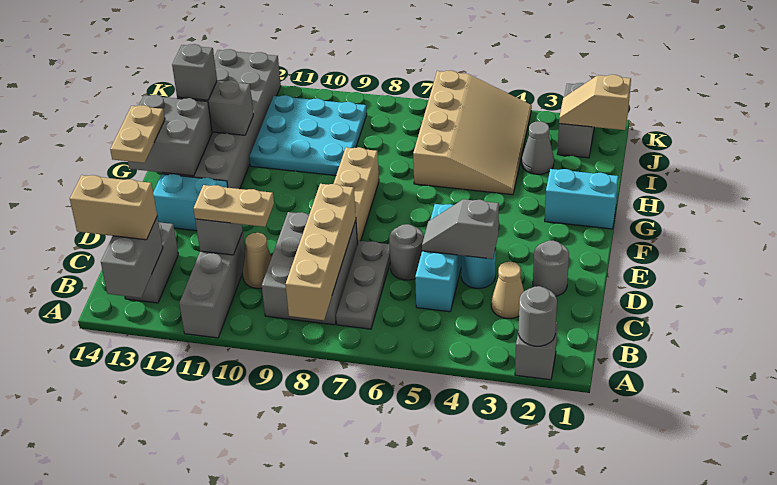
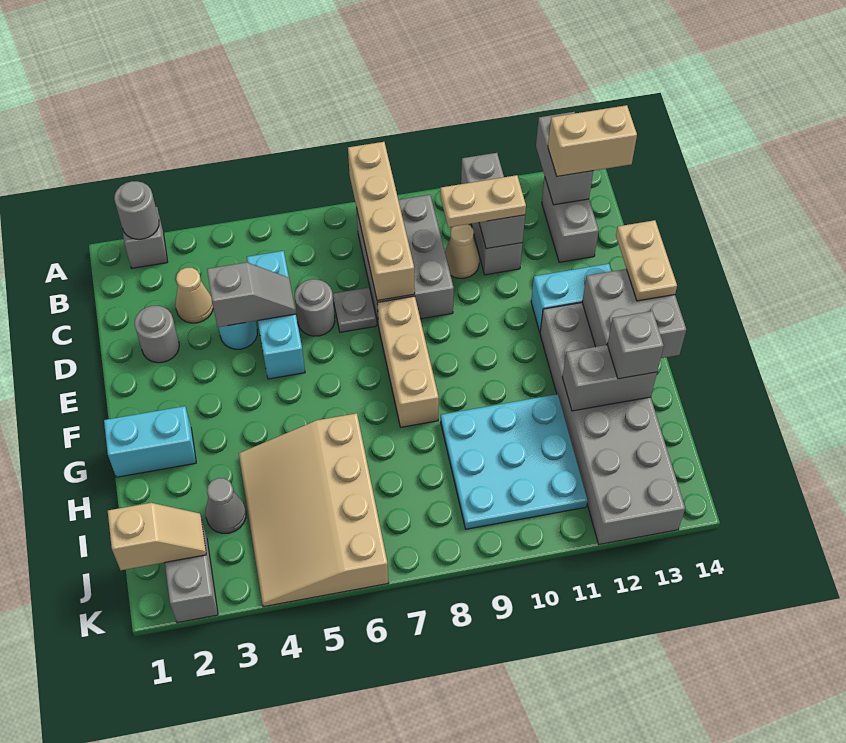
grey plate B7:D7 level 1 -> grey plate D7 level 1

